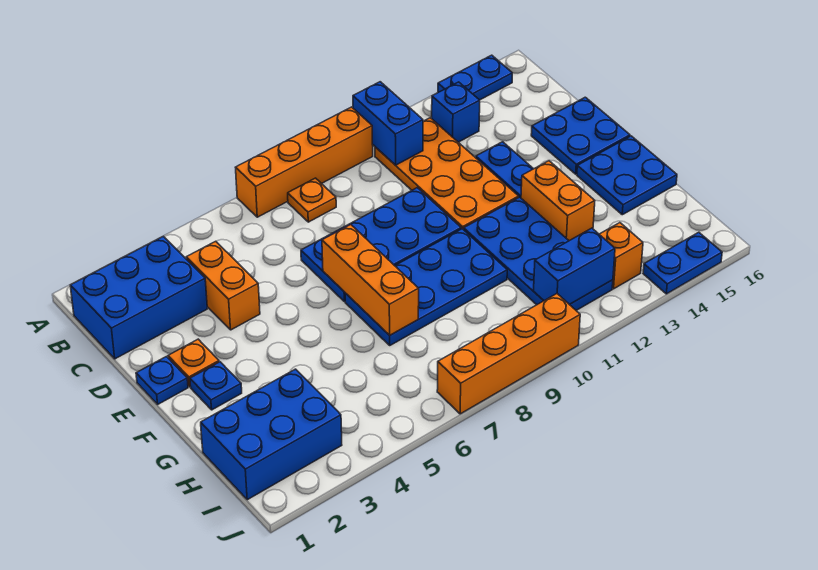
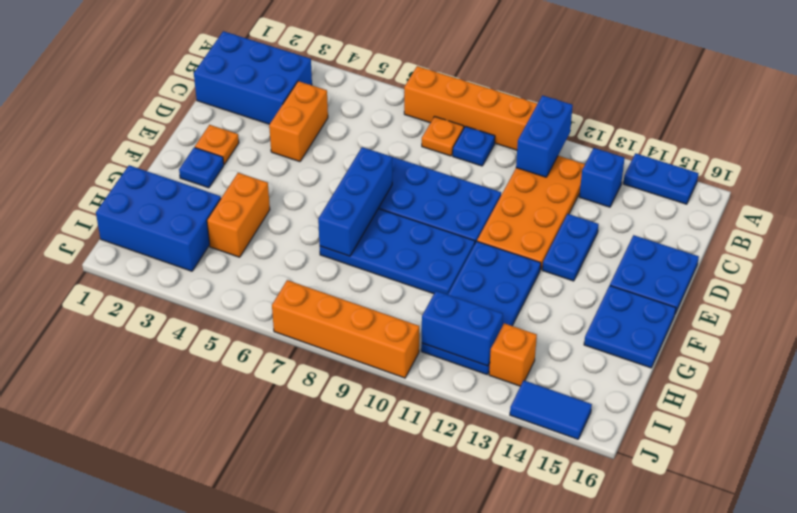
blue plate E1 level 1 -> blue plate B9 level 1
orange brick E7:G7 level 2 -> blue brick E7:G7 level 2
orange brick F13:G13 level 1 -> orange brick G4:H4 level 1
blue plate J14:J15 level 1 -> blue tile J14:J15 level 1

